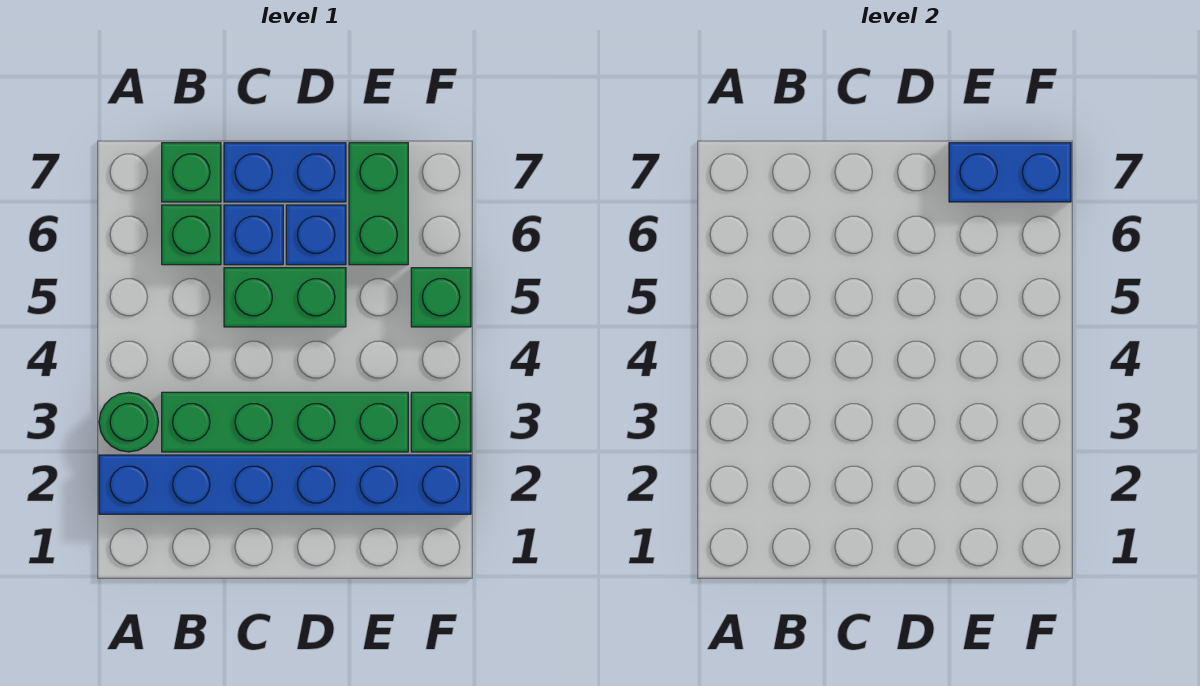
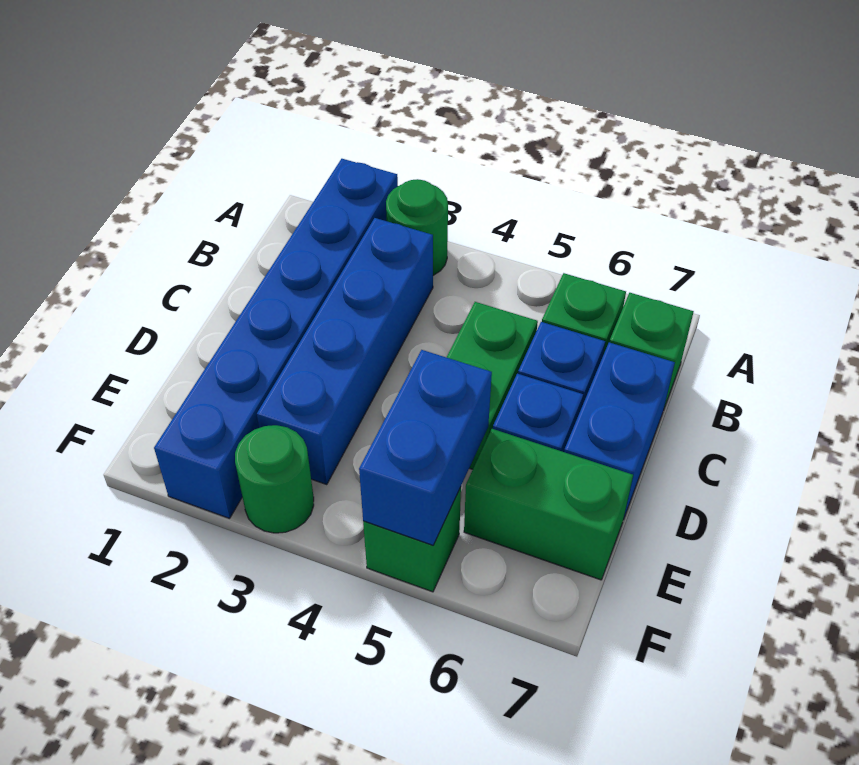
green brick B3:E3 level 1 -> blue brick B3:E3 level 1
blue brick E7:F7 level 2 -> blue brick E5:F5 level 2
green brick F3 level 1 -> green round brick F3 level 1

